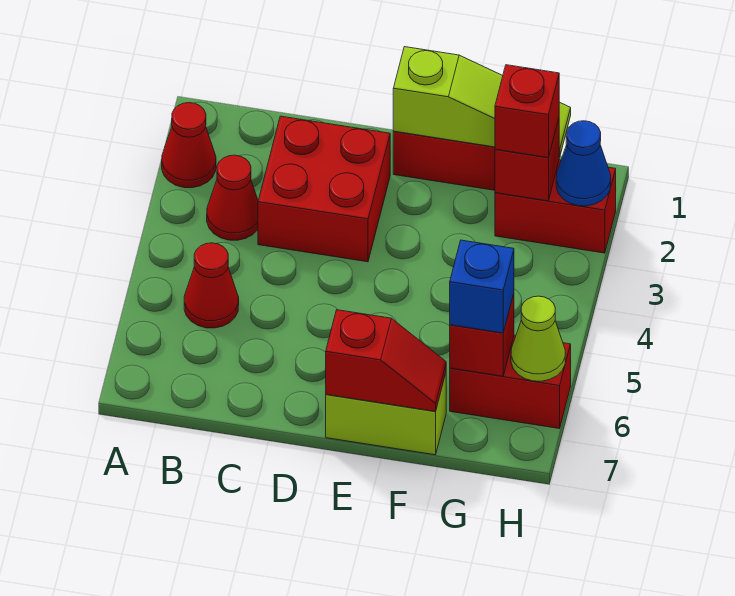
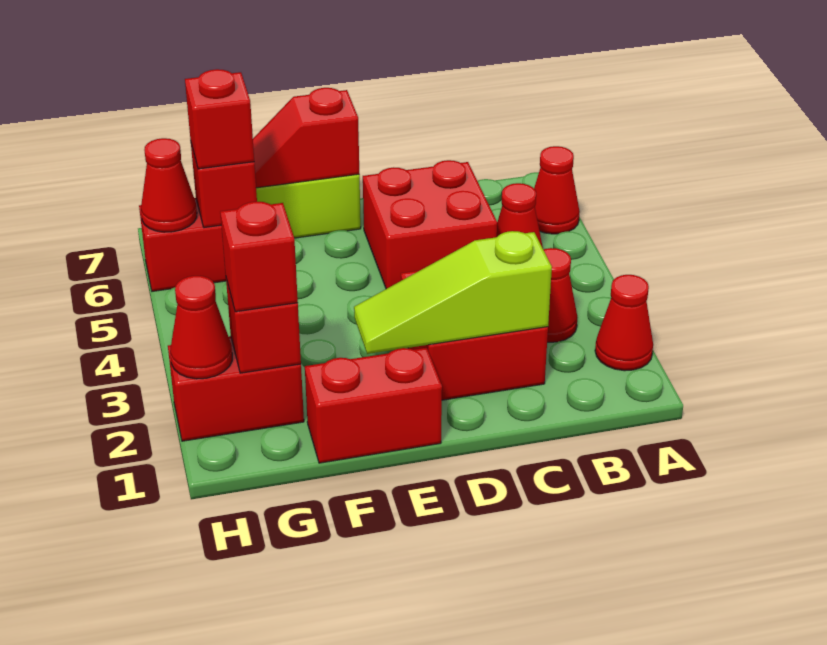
none -> red cone A6 level 1
none -> red brick C5:D6 level 1
lime slope E1:G1 level 2 top E -> lime slope C2:E2 level 2 top C
blue brick G6 level 3 -> red brick G6 level 3
blue cone H2 level 2 -> red cone H2 level 2
lime cone H6 level 2 -> red cone H6 level 2

